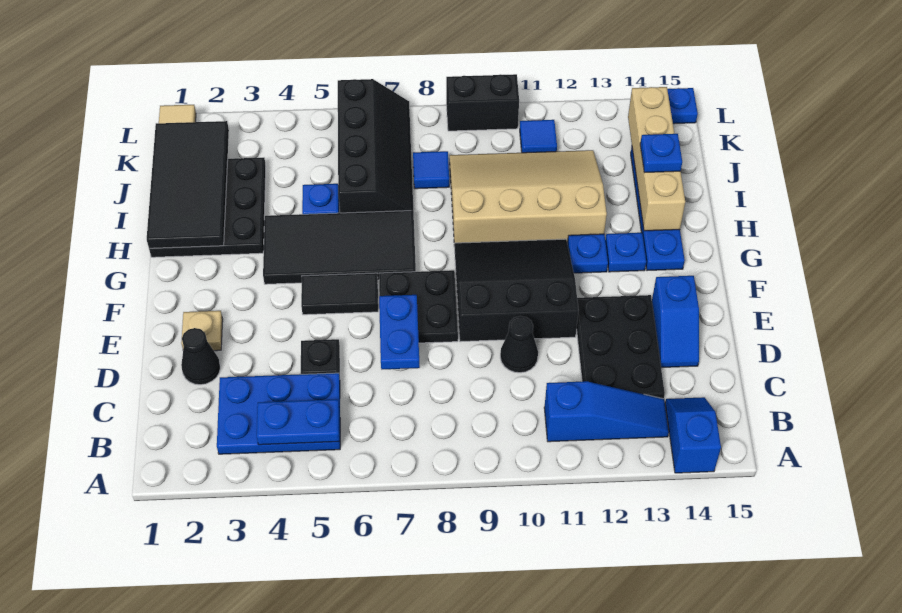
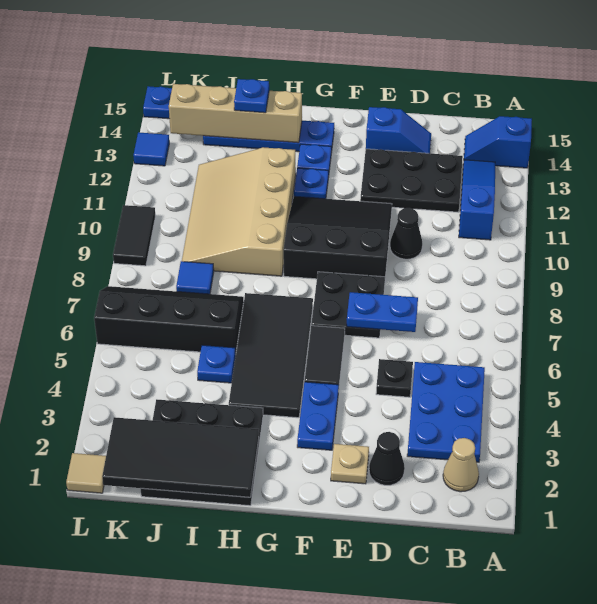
none -> tan cone B2 level 1
blue plate B4:B5 level 2 -> blue plate F3:F4 level 1
black slope E9:G11 level 1 top E -> black slope E9:G11 level 1 top 9
blue tile K11 level 1 -> blue tile L13 level 1
black brick L9:L10 level 1 -> black tile L9:L10 level 1

